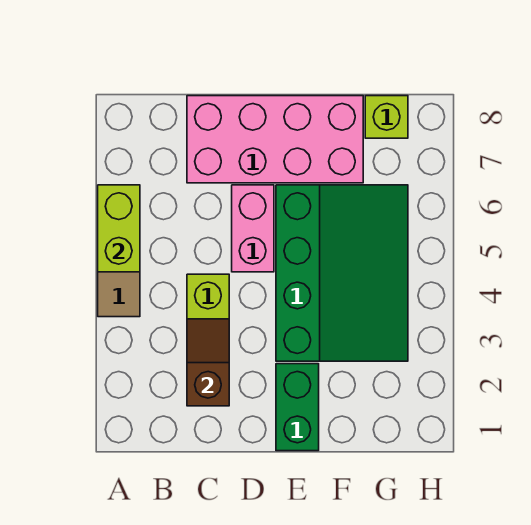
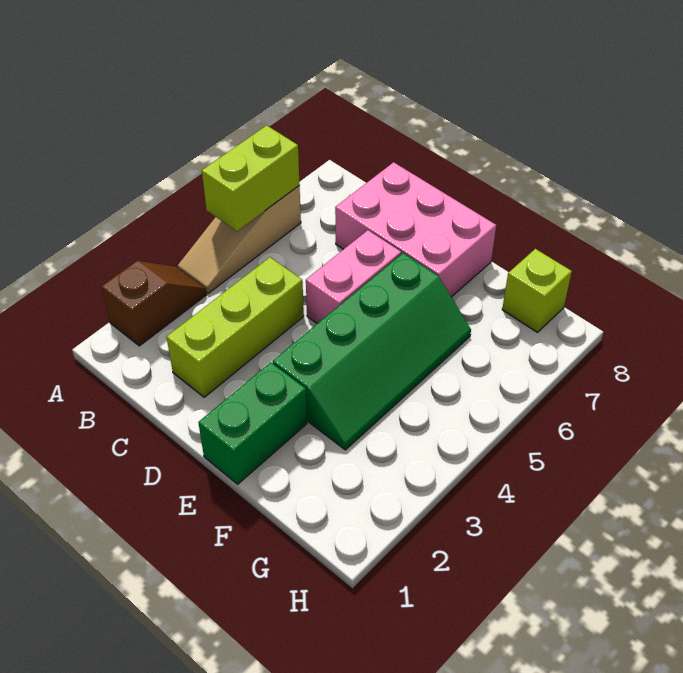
brown slope C2:C3 level 2 top 2 -> brown slope A2:A3 level 1 top 2
pink brick C7:F8 level 1 -> pink brick C7:E8 level 1
green slope E3:G6 level 1 top E -> green slope E3:F6 level 1 top E

